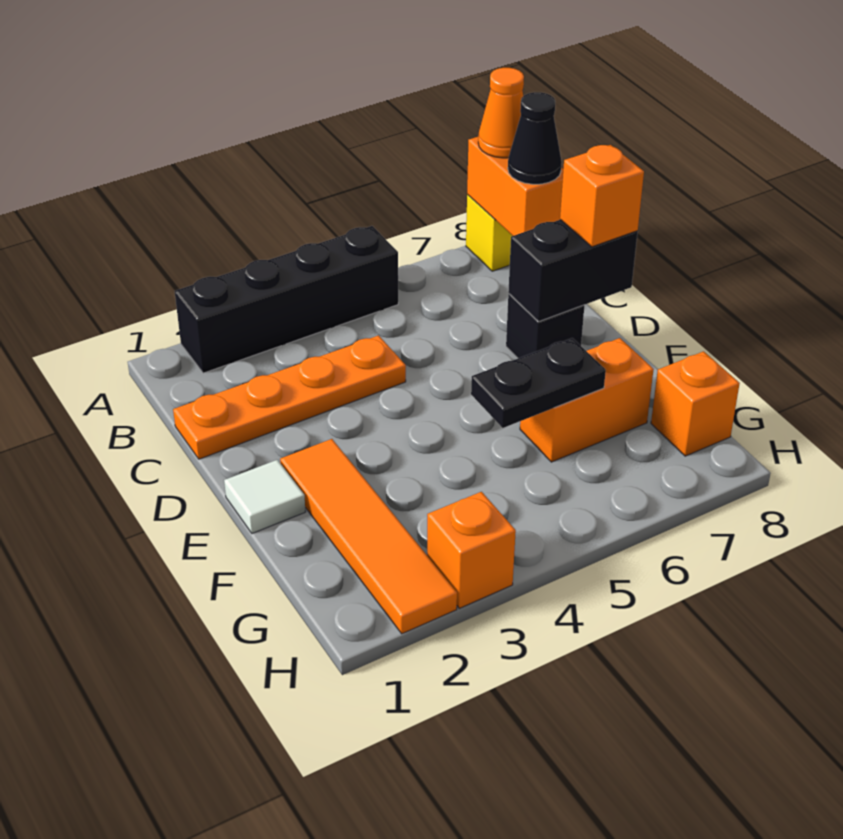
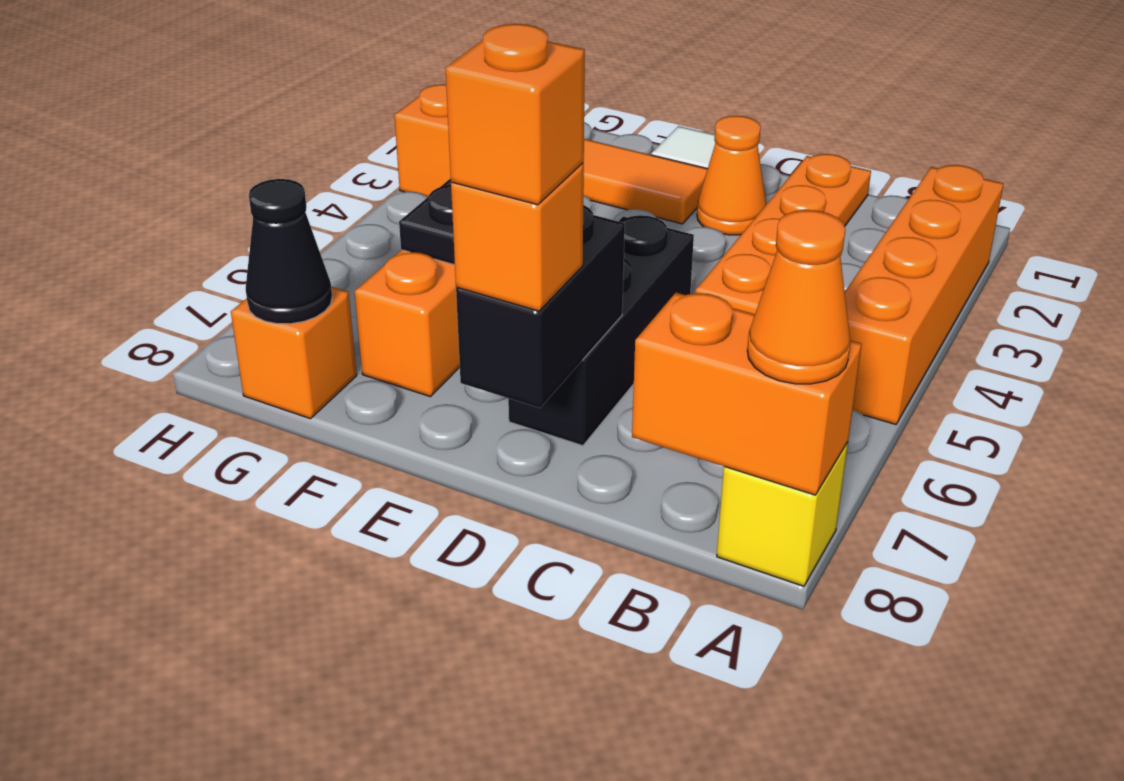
black brick A2:A5 level 1 -> orange brick A2:A5 level 1
black cone B8 level 3 -> black cone G8 level 2
none -> orange cone D2 level 1
black brick D7 level 1 -> black brick D5:D7 level 1
none -> orange brick D8 level 4

